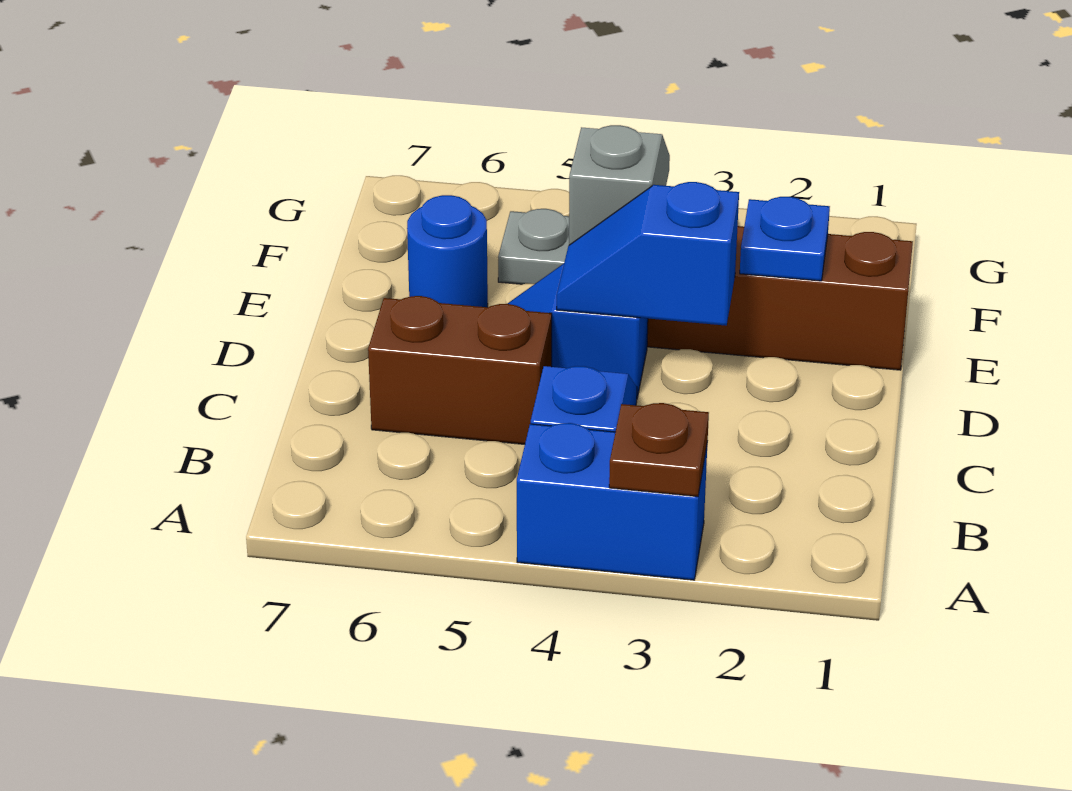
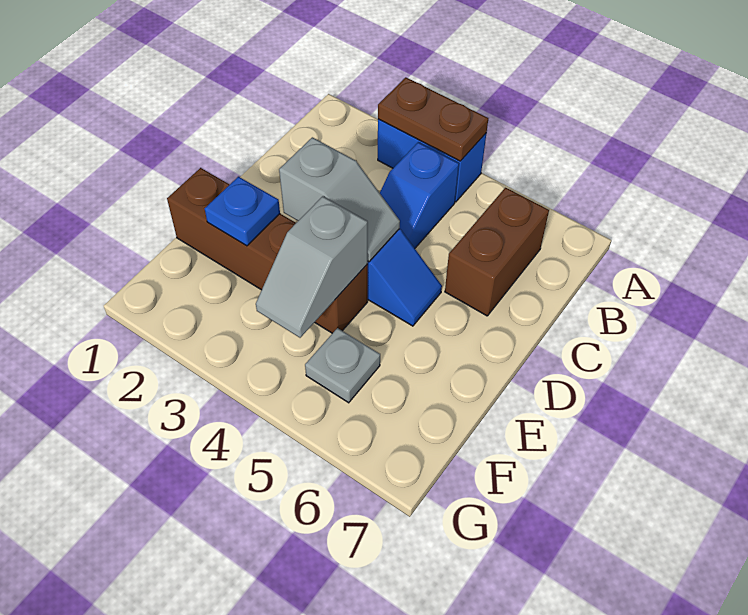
brown plate A3 level 2 -> brown plate A3:A4 level 2
brown brick C5:C6 level 1 -> brown brick B6:C6 level 1
blue slope D3:D4 level 2 top 3 -> grey slope D3:D4 level 2 top 3
blue round brick E6 level 1 -> none

